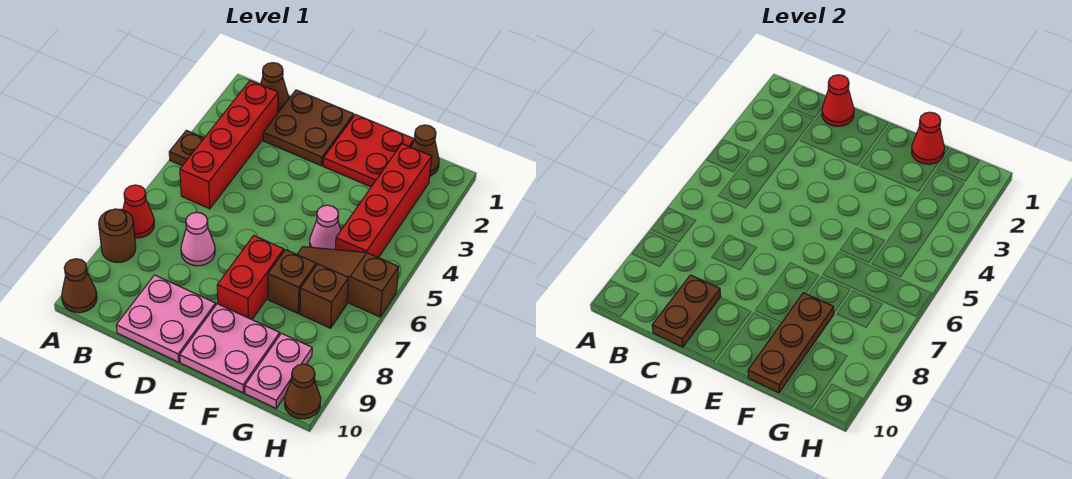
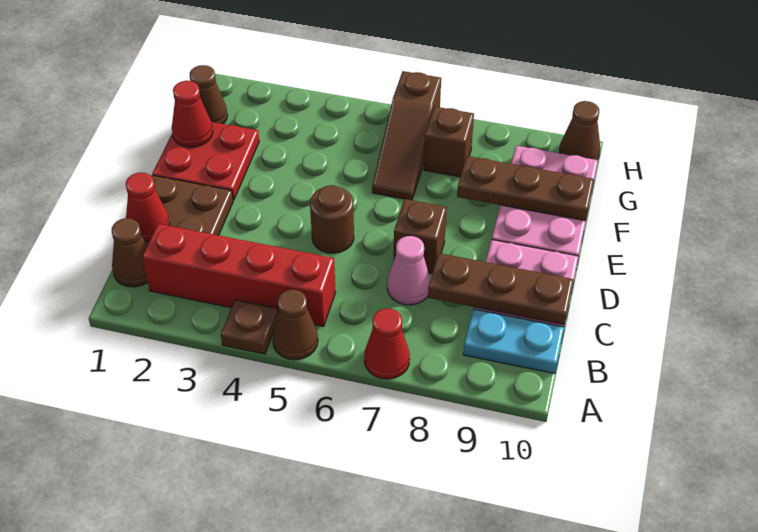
brown round brick A8 level 1 -> brown round brick D5 level 1
brown cone A10 level 1 -> brown cone A5 level 1
none -> cyan plate B9:B10 level 1
brown plate C9:C10 level 2 -> brown plate C8:C10 level 2
red brick E7:E8 level 1 -> none
pink cone F5 level 1 -> none
brown brick F7 level 1 -> brown brick D7 level 1
red brick G2:G5 level 1 -> none

